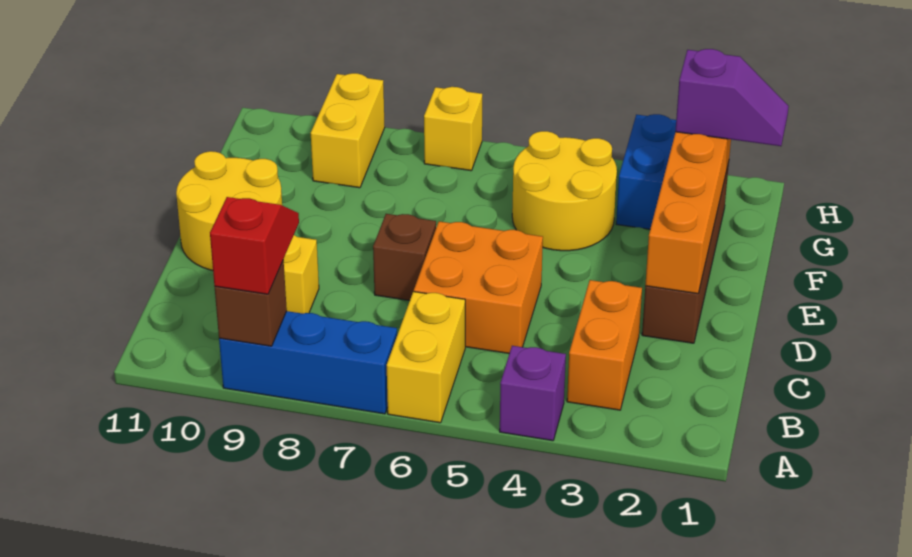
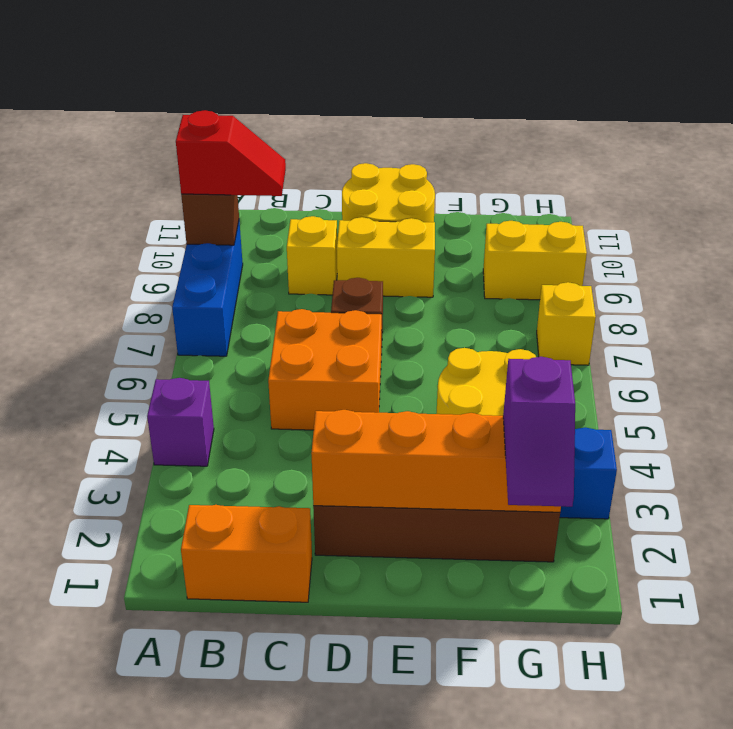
yellow brick A6:B6 level 1 -> yellow brick D9:E9 level 1
orange brick B3:C3 level 1 -> orange brick B1:C1 level 1

